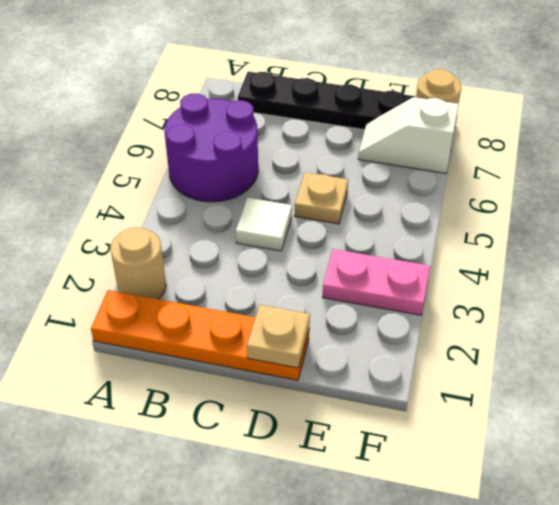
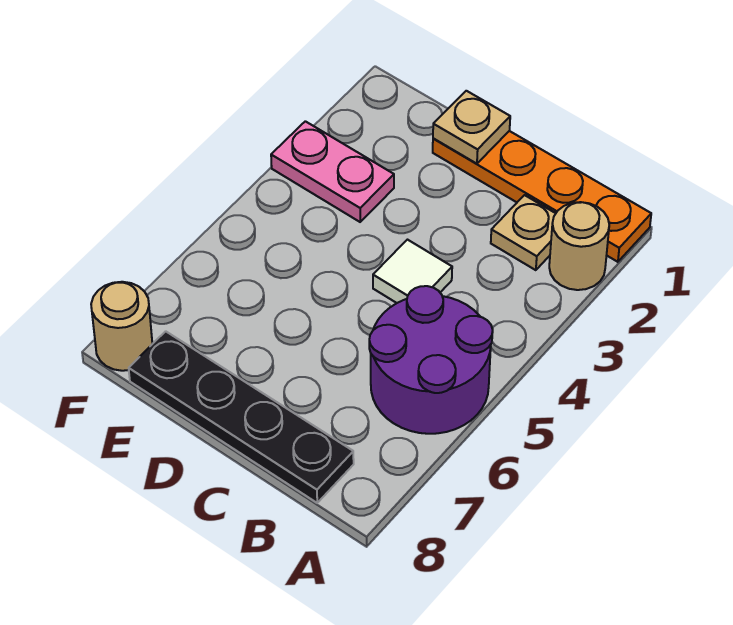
tan plate D5 level 1 -> tan plate B2 level 1
white slope E7:F7 level 1 top F -> none

